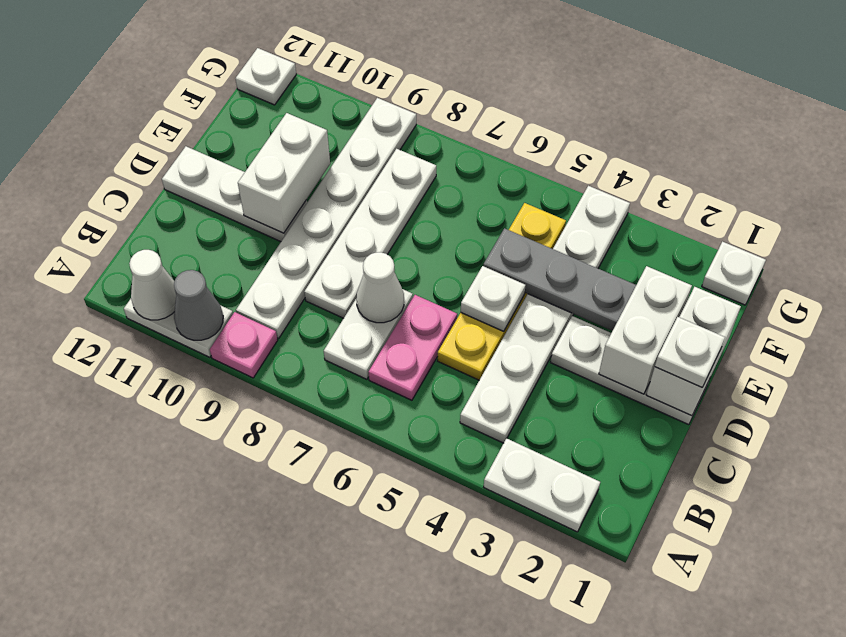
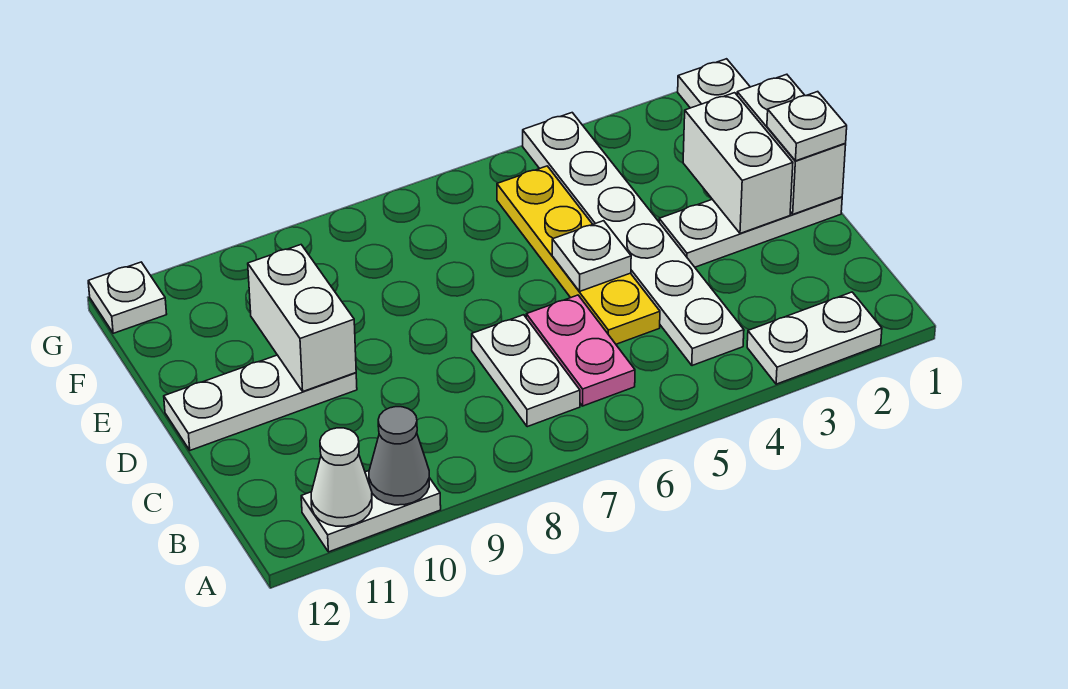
pink plate A9 level 1 -> none
white plate B9:G9 level 1 -> none
white cone C7 level 2 -> none
white plate C8:F8 level 1 -> none
grey plate E3:E5 level 2 -> none

